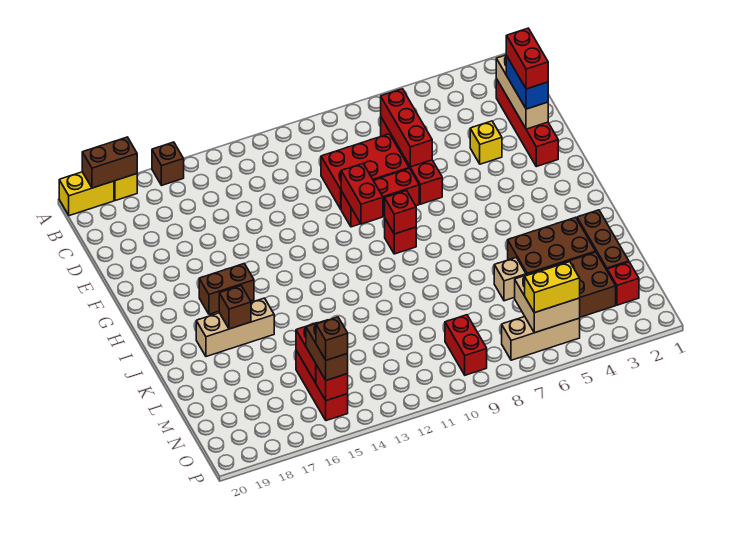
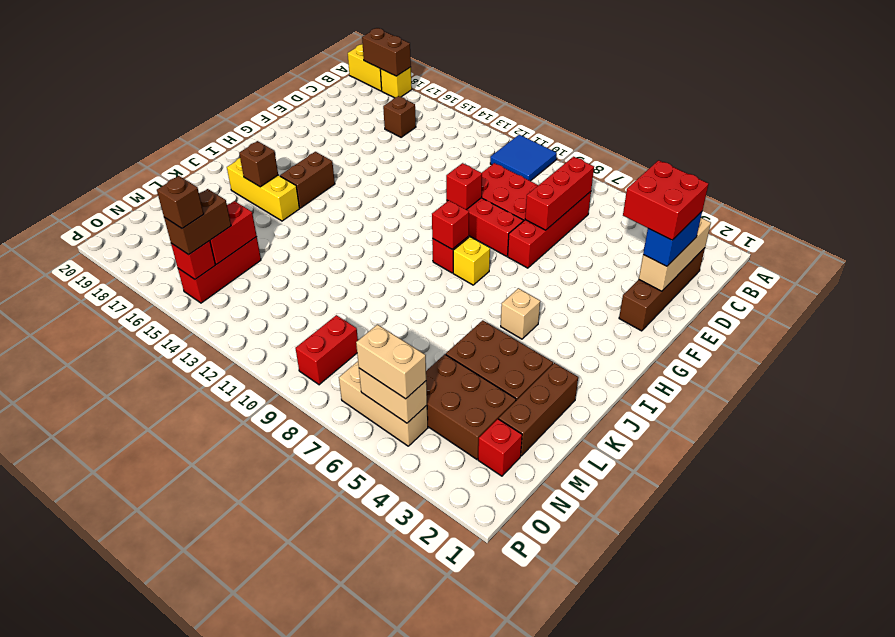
none -> blue tile A10:B11 level 1
brown brick A16 level 1 -> brown brick C16 level 1
red brick C2:F2 level 1 -> brown brick C2:F2 level 1
red brick D2:E2 level 4 -> red brick D2:E3 level 4
yellow brick E4 level 1 -> yellow brick H8 level 1
red brick F10:G10 level 2 -> red brick F10 level 2
brown brick H16:H17 level 1 -> brown brick H16:I16 level 1
tan brick J16:J18 level 1 -> yellow brick J16:J18 level 1
tan brick L6 level 1 -> tan brick I5 level 1
tan brick N5:O6 level 2 -> tan brick O5:O6 level 2
yellow brick O5:O6 level 3 -> tan brick O5:O6 level 3

